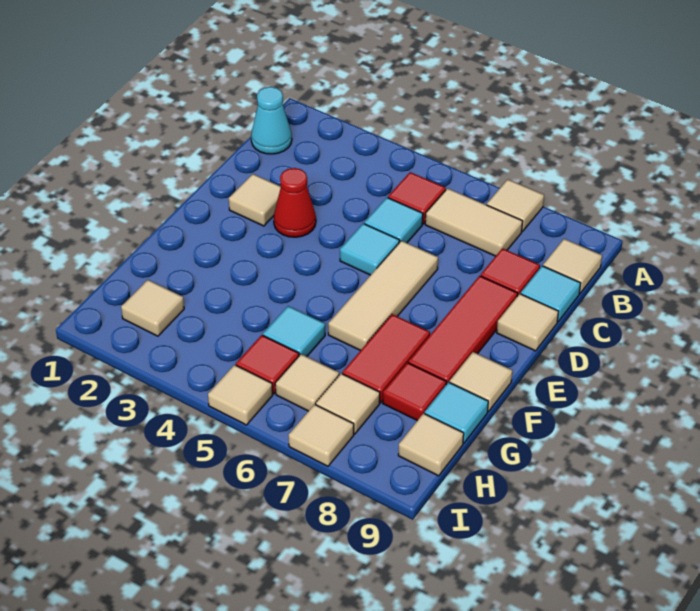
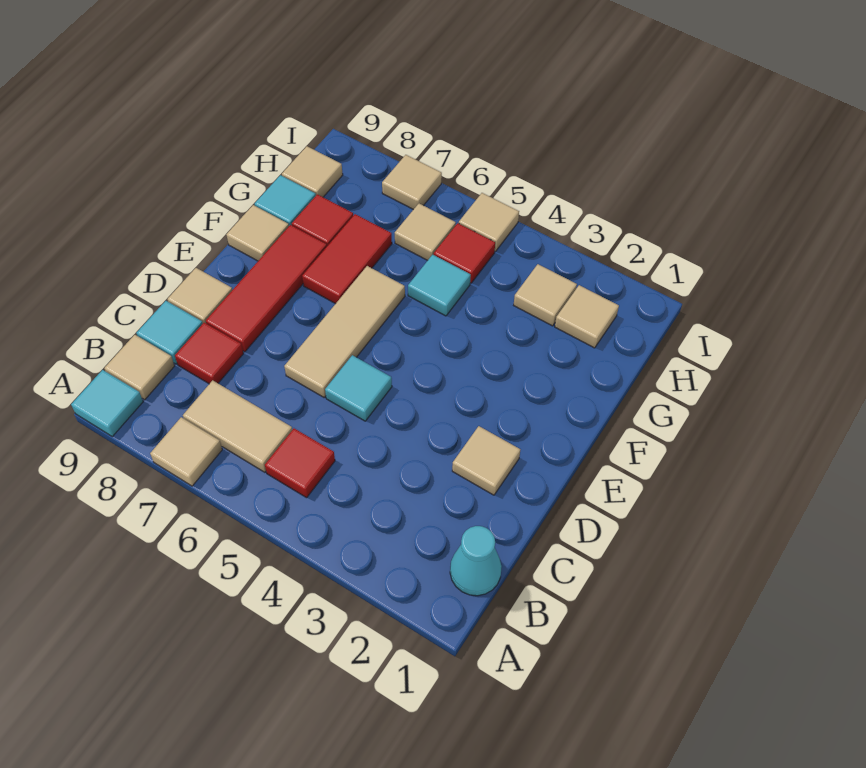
cyan tile C5 level 1 -> cyan tile A9 level 1
red cone D3 level 1 -> none
tan tile H7 level 1 -> tan tile H3 level 1

